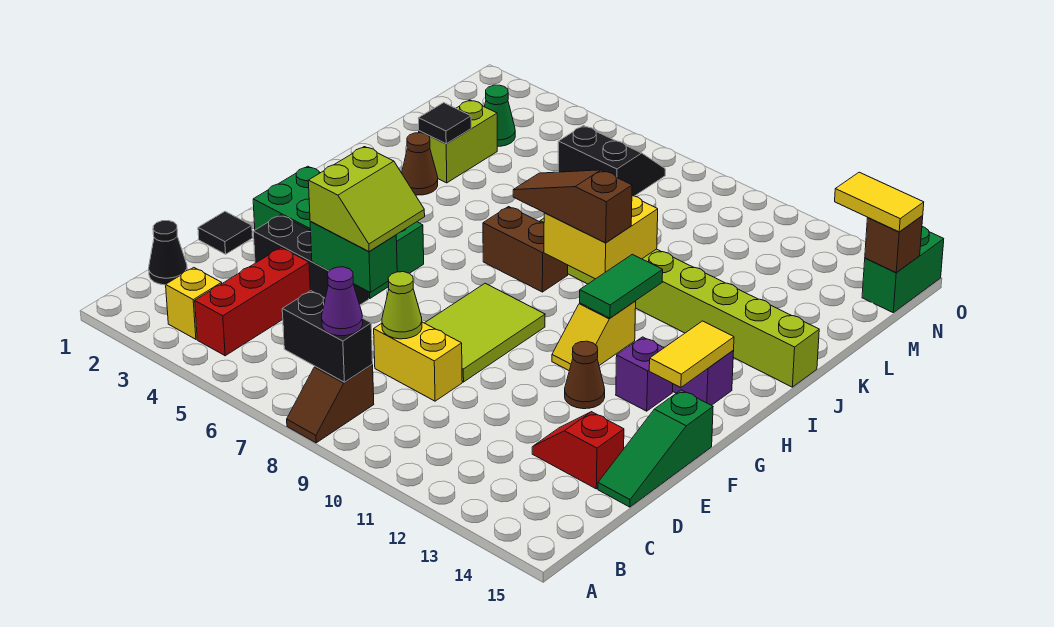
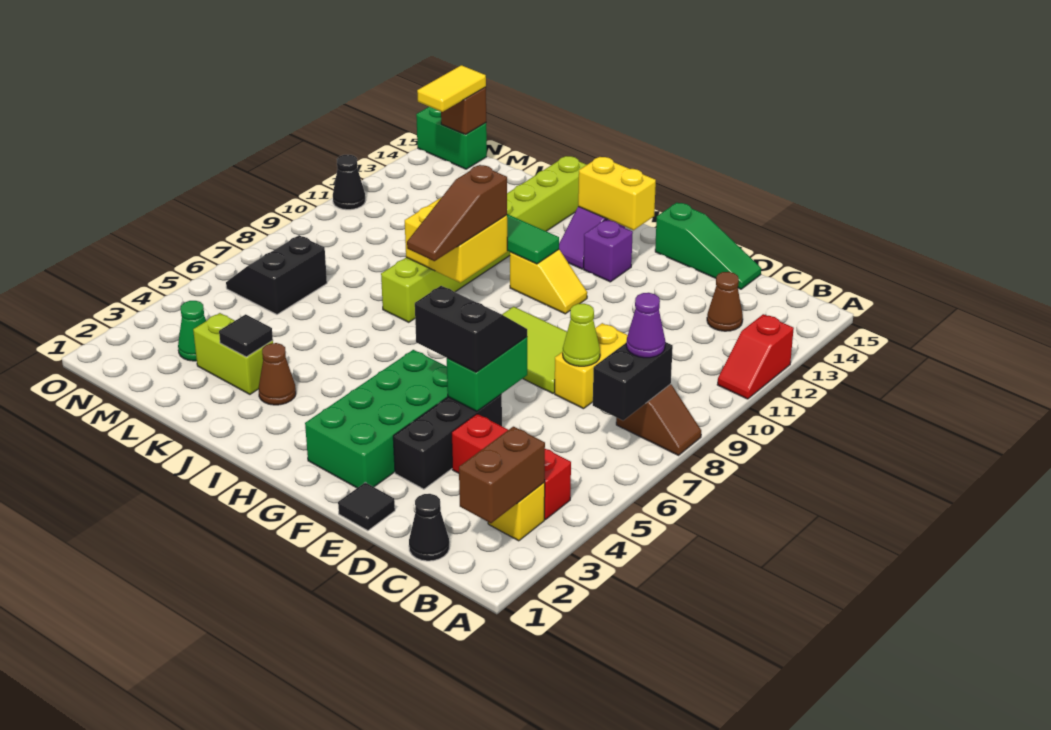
red slope D13:D14 level 1 top 14 -> red slope A11:A12 level 1 top 12
lime slope E5:F6 level 3 top 5 -> black slope E5:F6 level 3 top 5
brown cone F12 level 1 -> brown cone C13 level 1
yellow tile G14:H14 level 2 -> yellow brick G14:H14 level 2
brown brick I7:I8 level 1 -> brown brick B2:B3 level 2
none -> black cone O11 level 1

